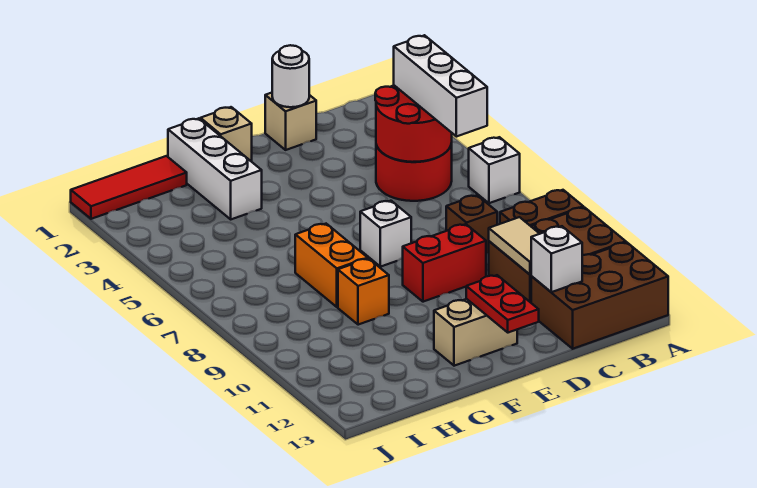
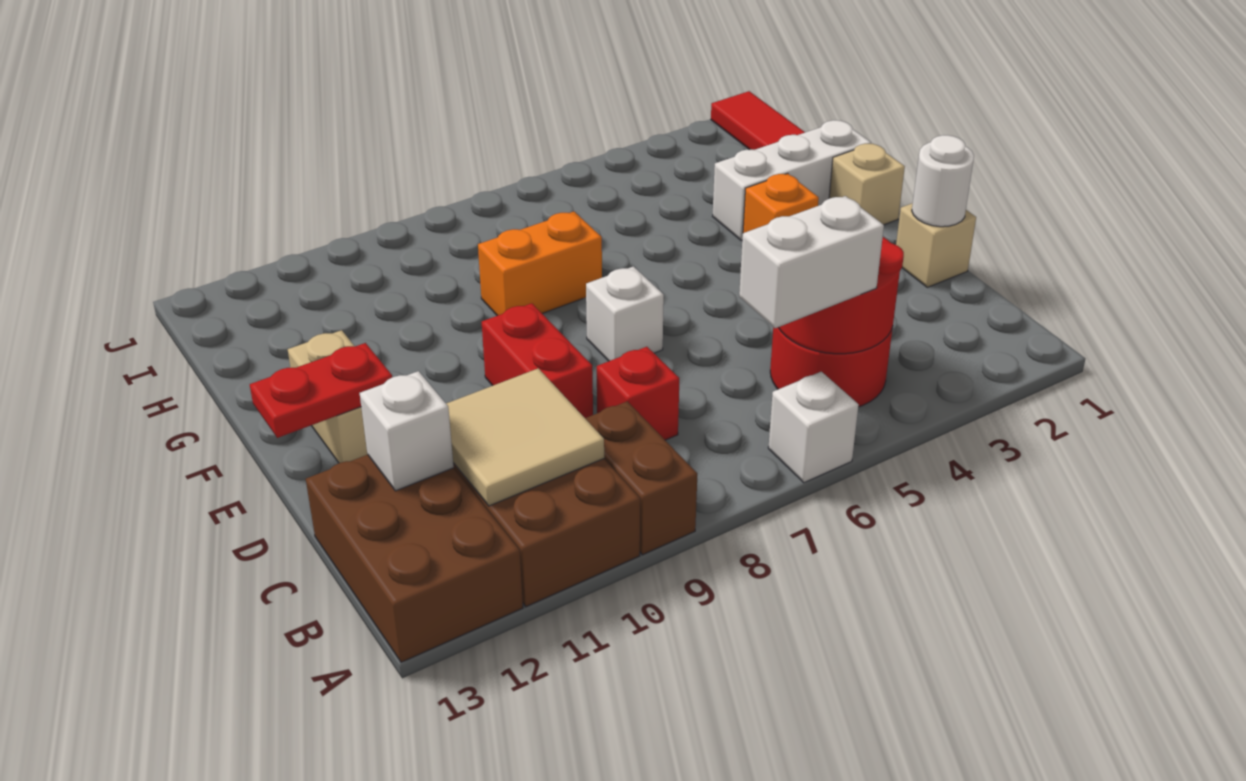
white brick B4:B6 level 3 -> white brick B5:B6 level 3
brown brick C8 level 1 -> red brick C8 level 1
tan tile C10:C11 level 2 -> tan tile B10:C11 level 2
orange brick G9 level 1 -> orange brick F3 level 1

